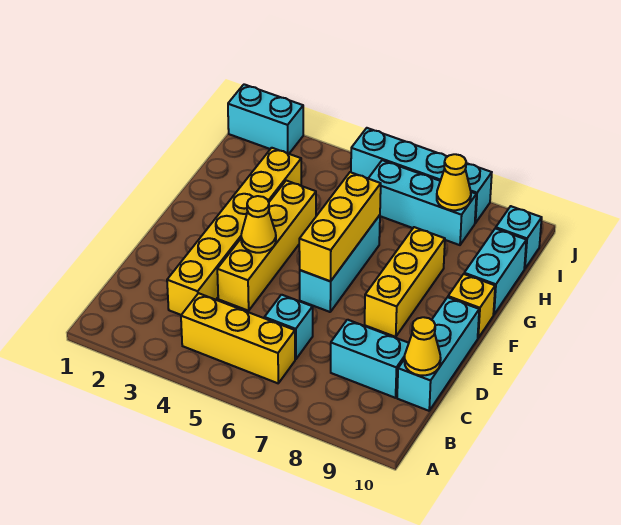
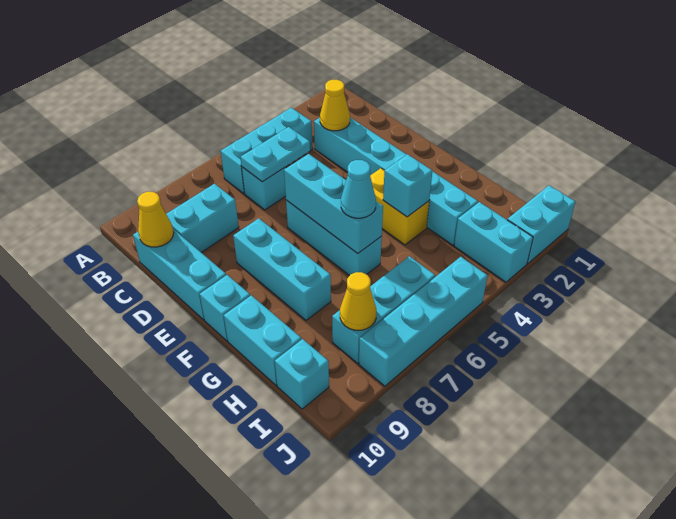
yellow brick B4:B6 level 1 -> cyan brick B4:B6 level 1
yellow brick C3:H3 level 1 -> cyan brick C3:H3 level 1
none -> cyan plate C5:C6 level 2
yellow brick D4:G4 level 1 -> yellow brick F4:G4 level 1
yellow cone E4 level 2 -> yellow cone C3 level 2
yellow brick E6:G6 level 2 -> cyan brick E6:G6 level 2
yellow brick E8:G8 level 1 -> cyan brick E8:G8 level 1
yellow brick F10 level 1 -> cyan brick F10 level 1
none -> cyan brick G4 level 2
none -> cyan cone G6 level 3
none -> cyan brick I3:J3 level 1

